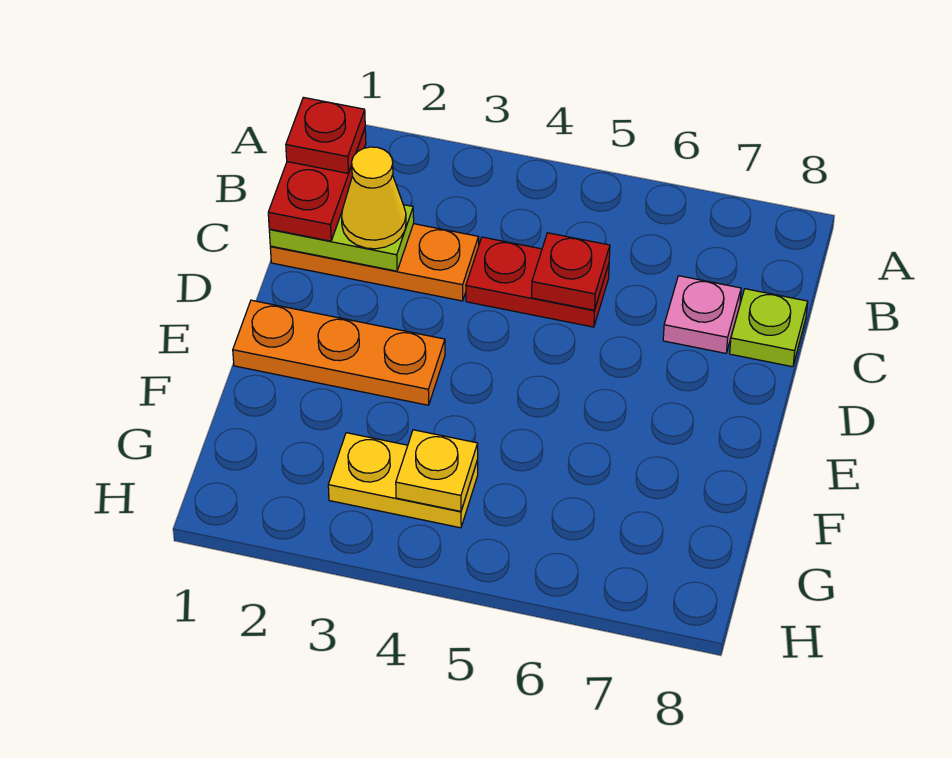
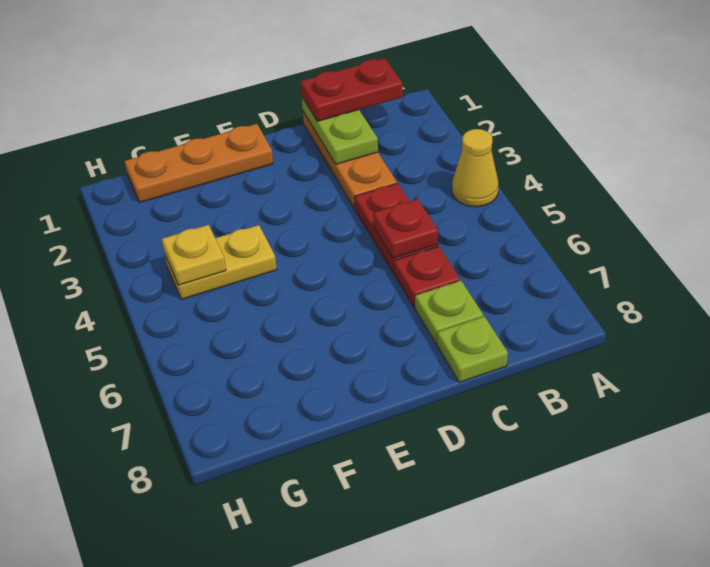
red plate B1 level 4 -> red plate C6 level 1
yellow cone C2 level 3 -> yellow cone A4 level 1
pink plate C7 level 1 -> lime plate C7 level 1
orange plate E1:E3 level 1 -> orange plate E1:G1 level 1
yellow plate G3:G4 level 1 -> yellow plate F4:G4 level 1

